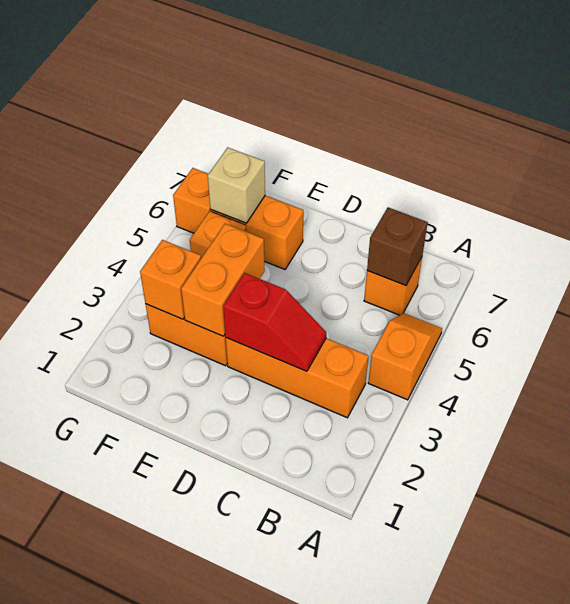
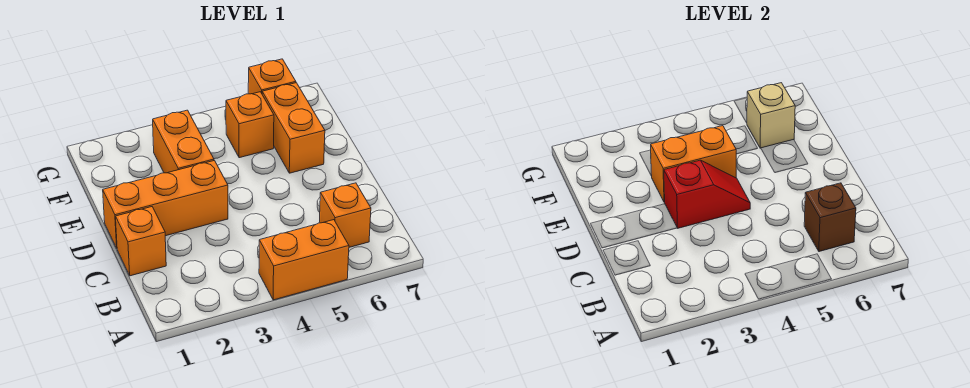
orange slope A4:A5 level 1 top 4 -> orange brick A4:A5 level 1
orange brick B3:D3 level 1 -> orange brick D1:D3 level 1
red slope C3:D3 level 2 top D -> red slope D3:D4 level 2 top 3
orange brick F3 level 2 -> orange brick C1 level 1

